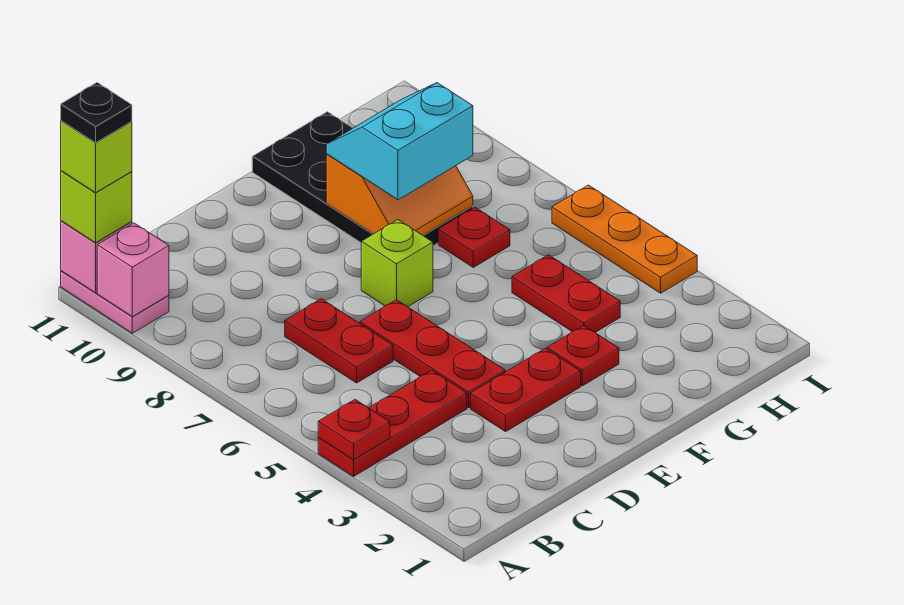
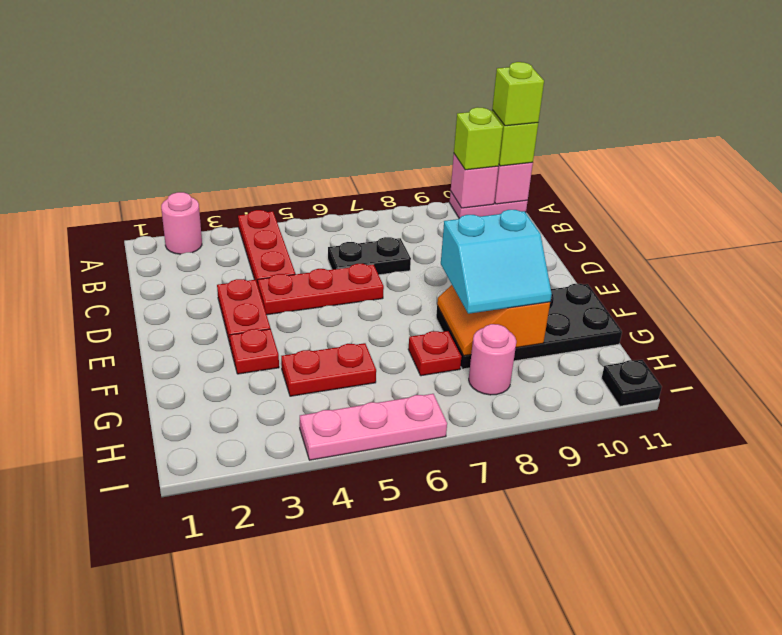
none -> pink round brick A2 level 1
red plate A4 level 2 -> none
black plate A11 level 5 -> black plate I11 level 1
red plate C6:C7 level 1 -> black plate C6:C7 level 1
lime brick E7 level 1 -> lime brick A10 level 3
cyan slope F8:G9 level 3 top 8 -> cyan slope F8:G9 level 3 top F
none -> pink round brick H8 level 1
orange plate I4:I6 level 1 -> pink plate I4:I6 level 1

